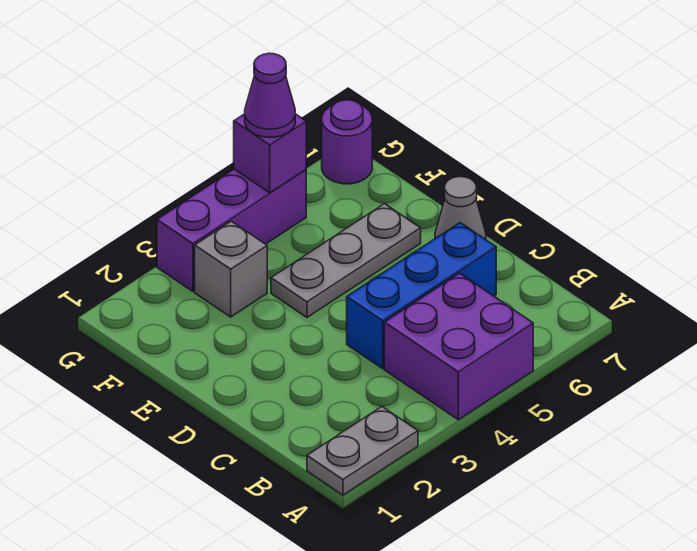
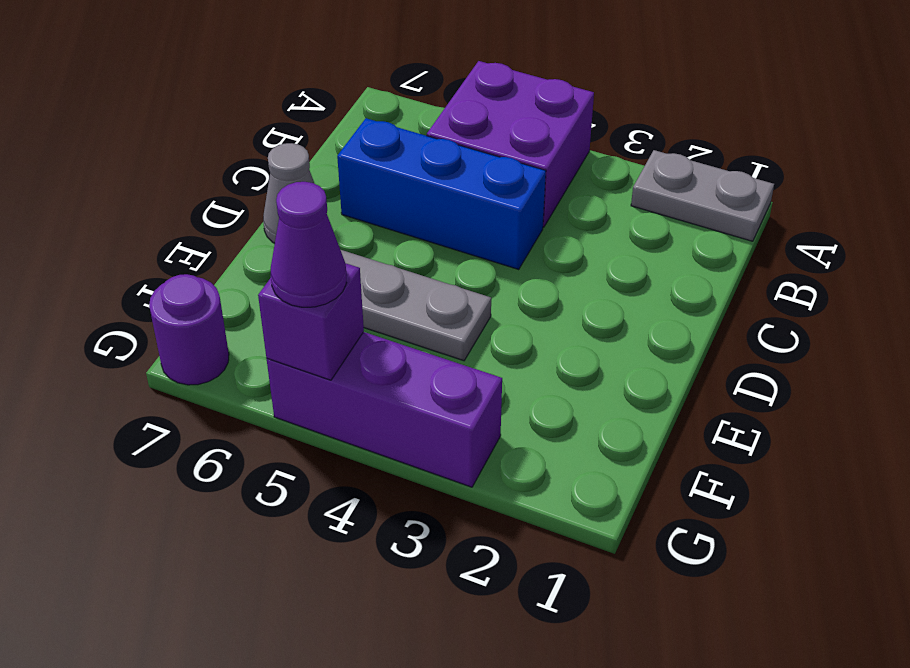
grey brick F3 level 1 -> none

